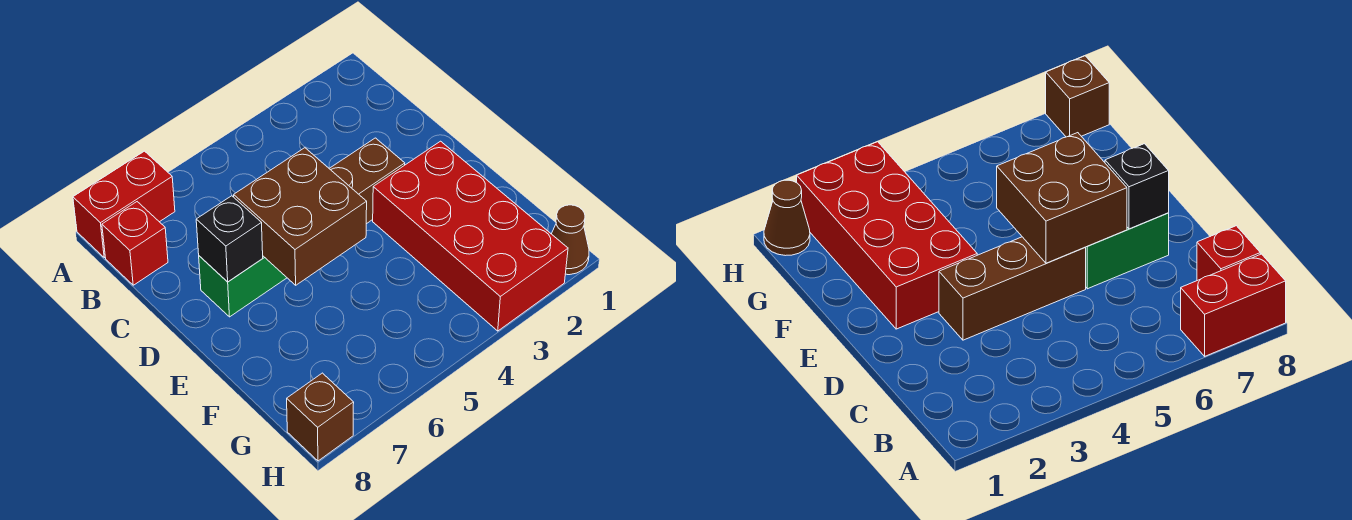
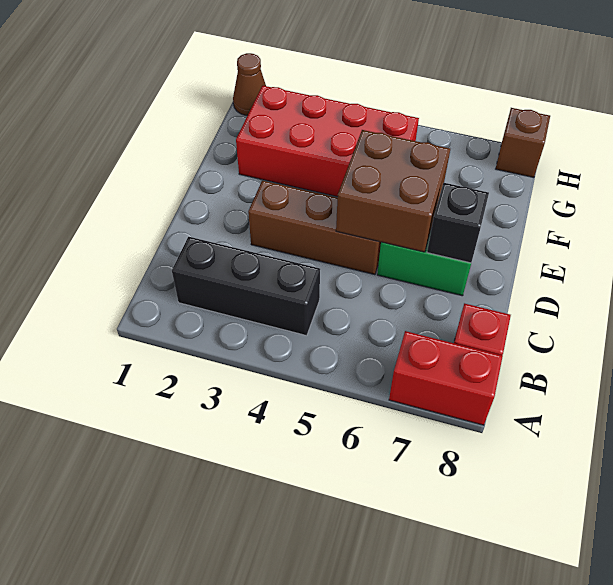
none -> black brick B2:B4 level 1
red brick E2:H3 level 1 -> red brick F2:G5 level 1

